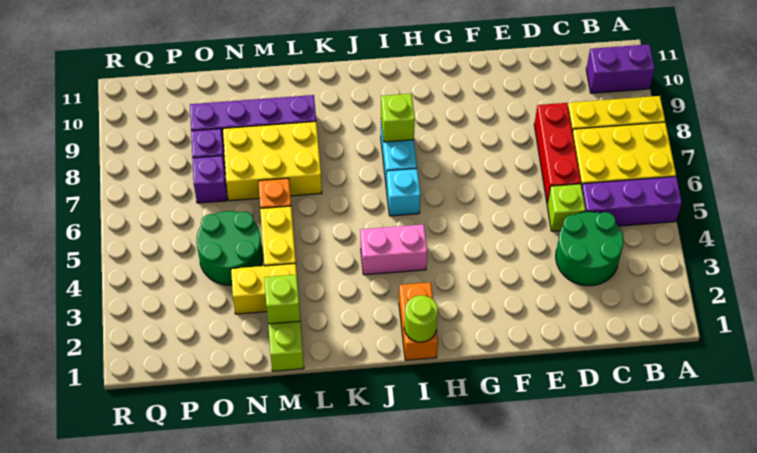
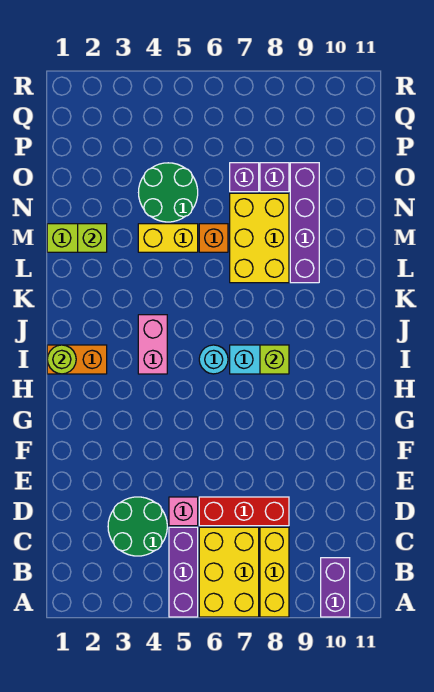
lime brick D5 level 1 -> pink brick D5 level 1
cyan brick I6 level 1 -> cyan round brick I6 level 1
yellow brick M3:N3 level 1 -> none

